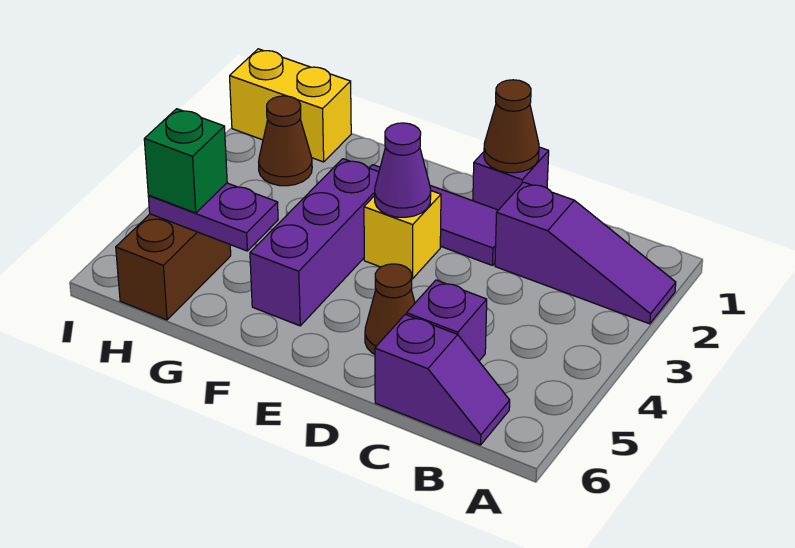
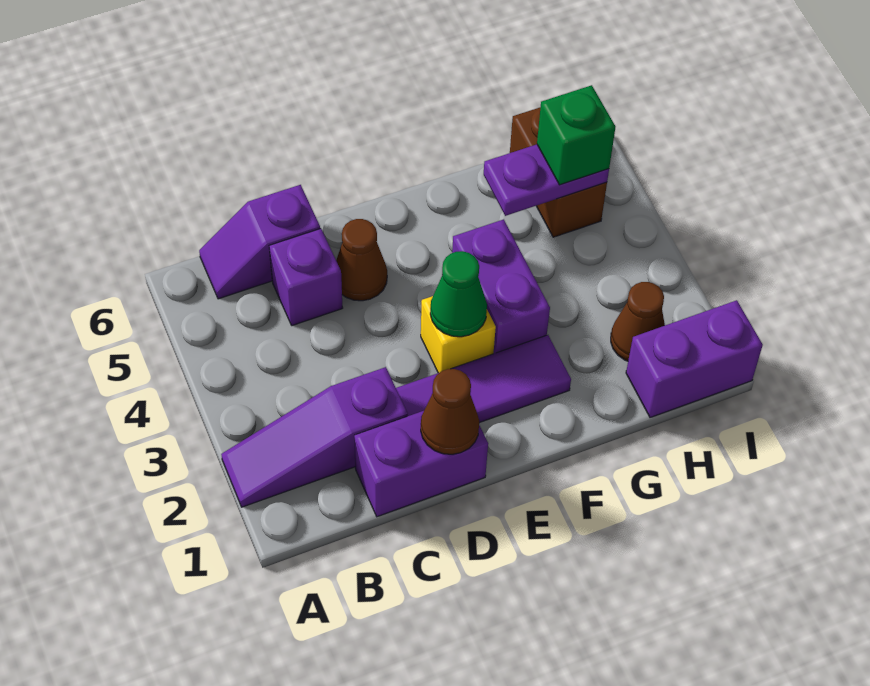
purple brick D1 level 1 -> purple brick C1:D1 level 1
purple cone E3 level 2 -> green cone E3 level 2
purple brick F3:F5 level 1 -> purple brick F3:F4 level 1
yellow brick H1:I1 level 1 -> purple brick H1:I1 level 1

